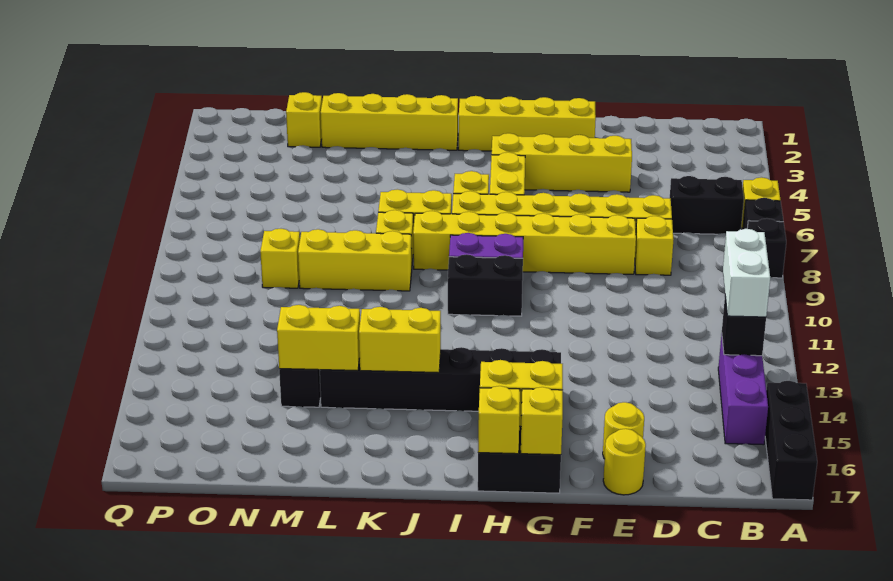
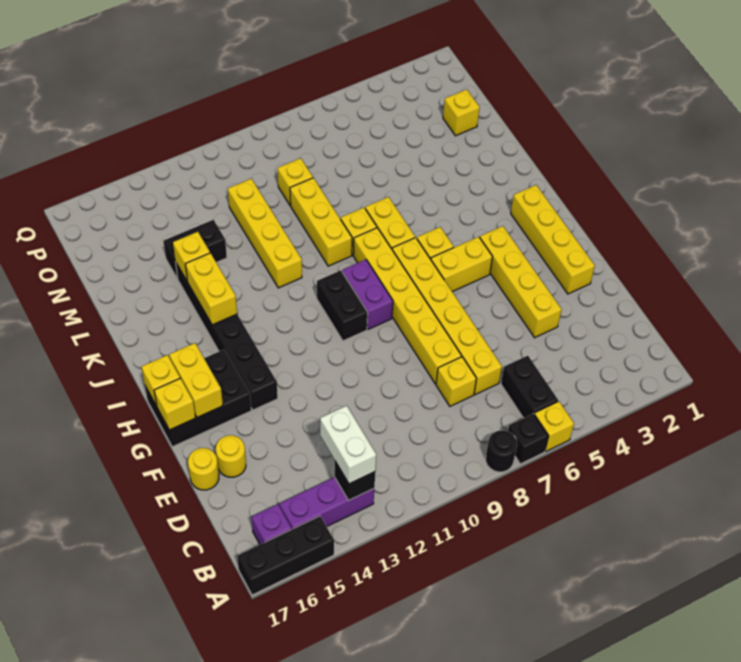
black brick A8 level 1 -> black round brick A8 level 1
white brick B12:B13 level 3 -> white brick B13:C13 level 3
none -> purple brick B16 level 1
yellow brick J2:M2 level 1 -> yellow brick K11:N11 level 1
yellow brick L14:M14 level 2 -> yellow brick L14 level 2

